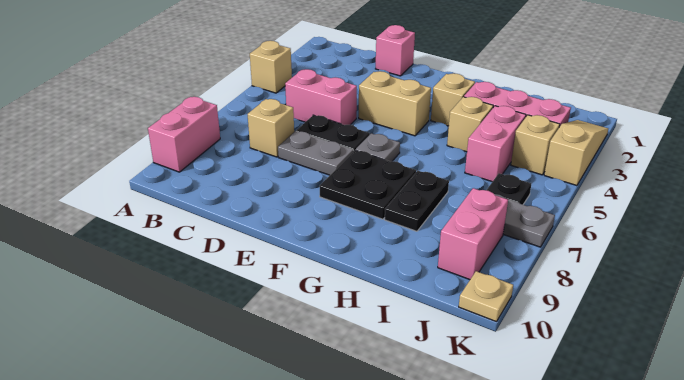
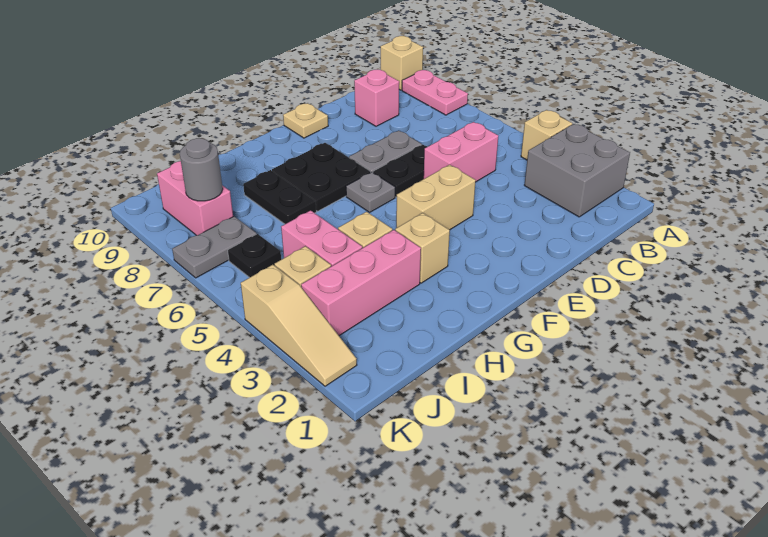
none -> grey brick A2:B3 level 1
pink brick A8:A9 level 1 -> pink plate A8:A9 level 1
tan brick C7 level 1 -> tan brick A10 level 1
pink brick D1 level 1 -> pink brick C9 level 1
none -> grey round brick J8 level 2
tan plate K10 level 1 -> tan plate E10 level 1

